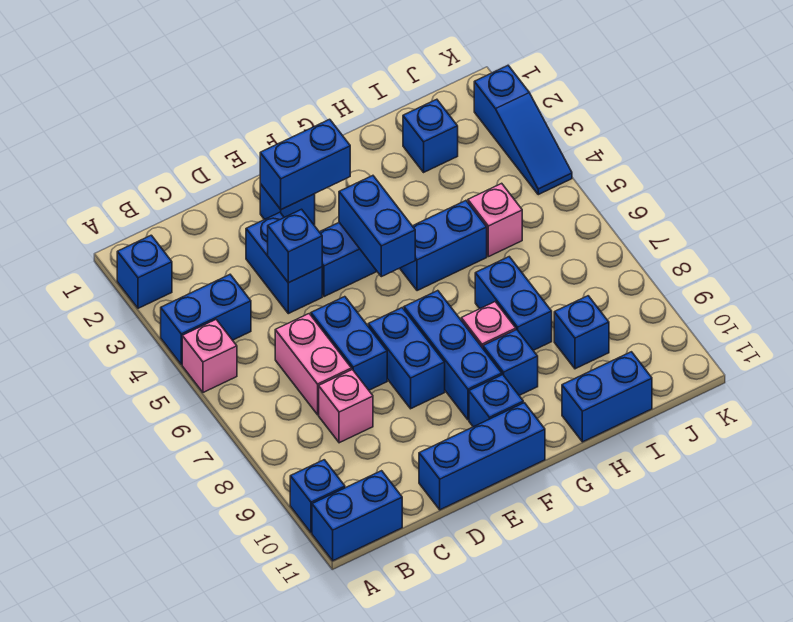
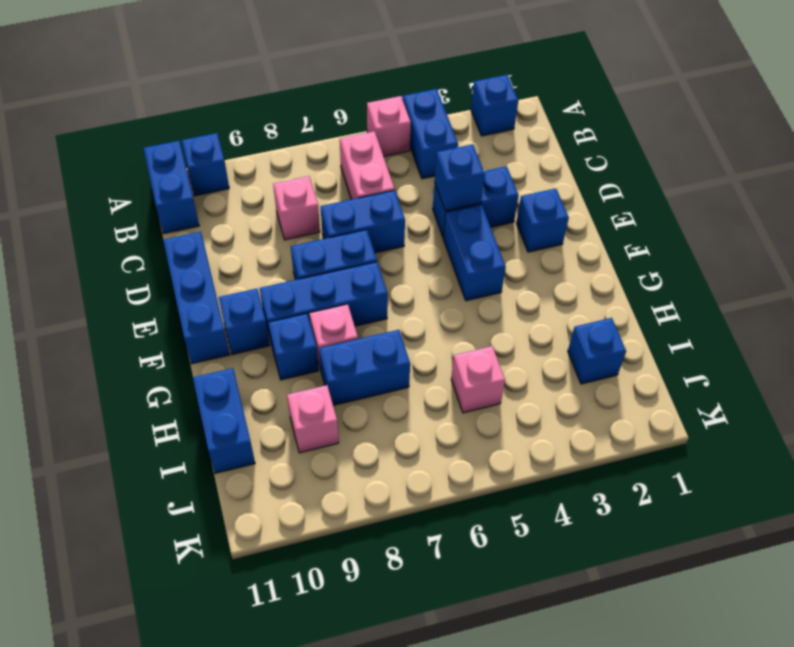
pink brick C6:C7 level 1 -> pink brick B6:C6 level 1
blue brick E2:F2 level 2 -> none
blue brick F4:F5 level 2 -> none
blue brick G5:H5 level 1 -> none
blue brick I9 level 1 -> pink brick I9 level 1
blue slope K2:K4 level 1 top 2 -> none

